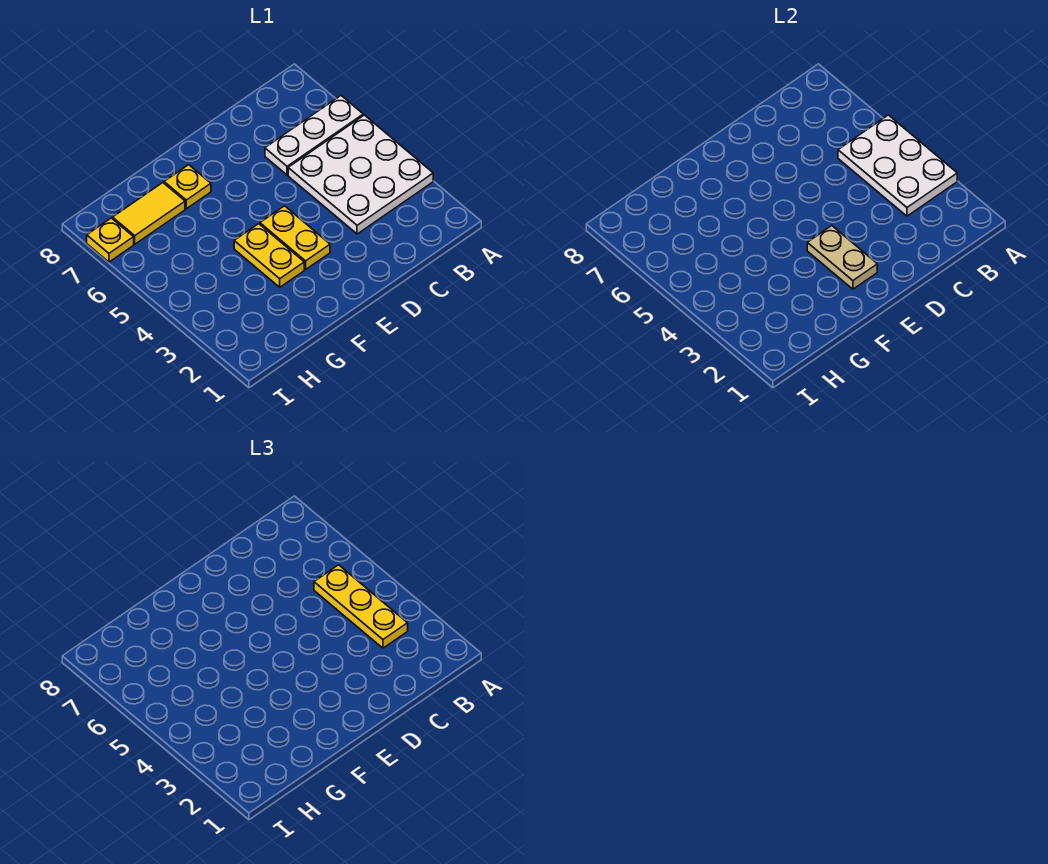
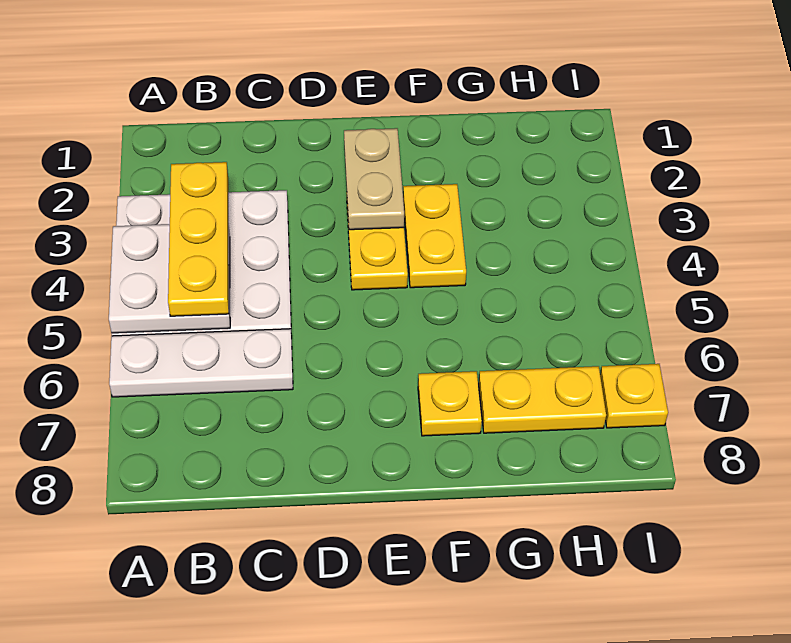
white plate A3:B5 level 2 -> white plate A4:B5 level 2
yellow tile G7:H7 level 1 -> yellow plate G7:H7 level 1

